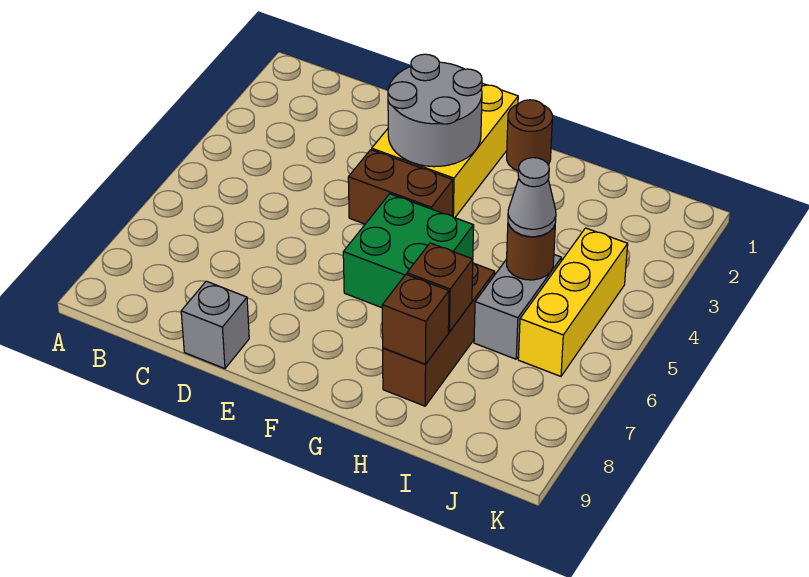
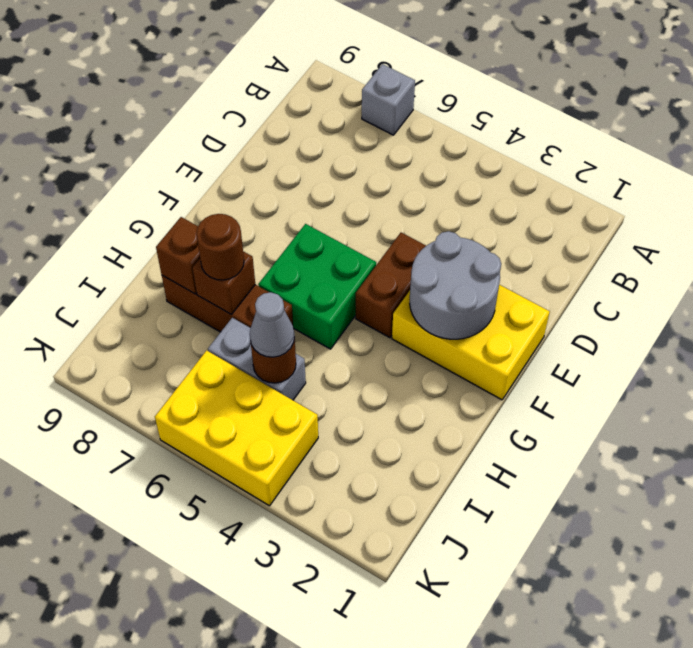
grey brick D9 level 1 -> grey brick A7 level 1
brown round brick G1 level 1 -> brown round brick H7 level 3
yellow brick J4:J6 level 1 -> yellow brick J4:K6 level 1

